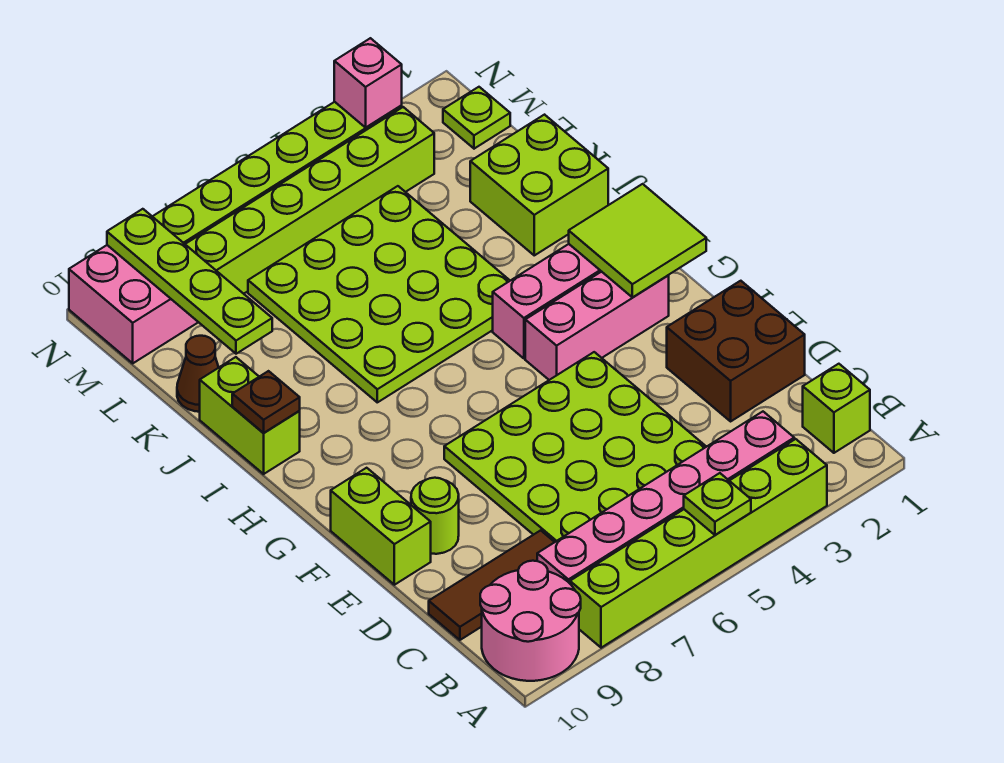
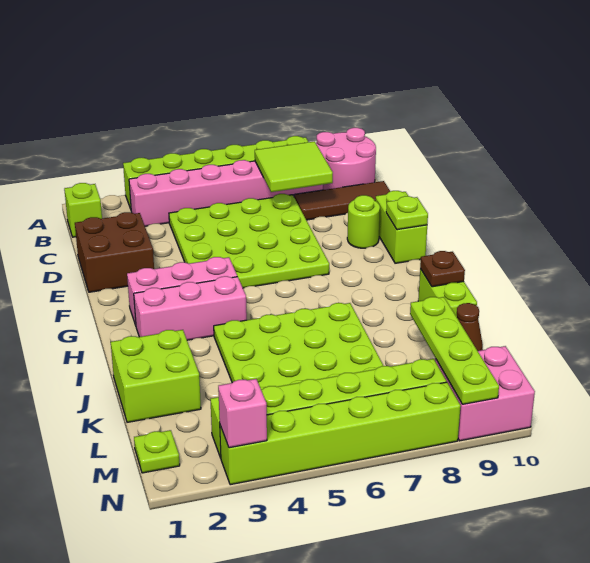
lime plate A5 level 2 -> lime plate F10 level 2
lime tile G1:H2 level 2 -> lime tile B7:C8 level 2

